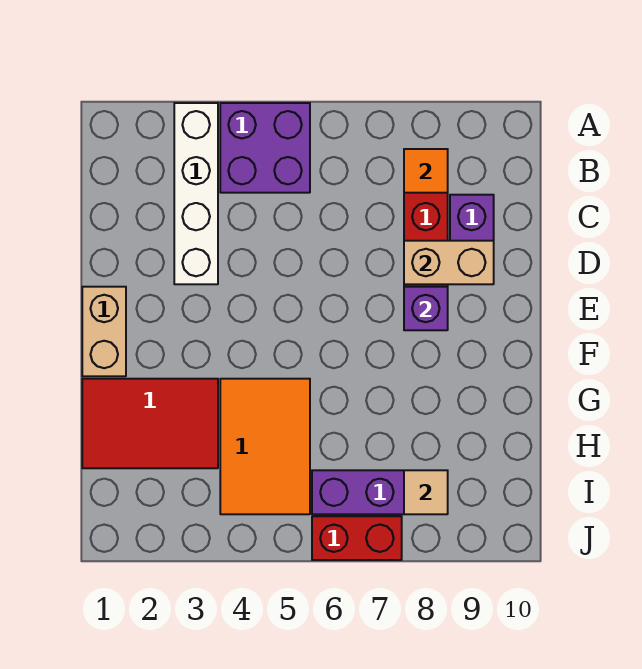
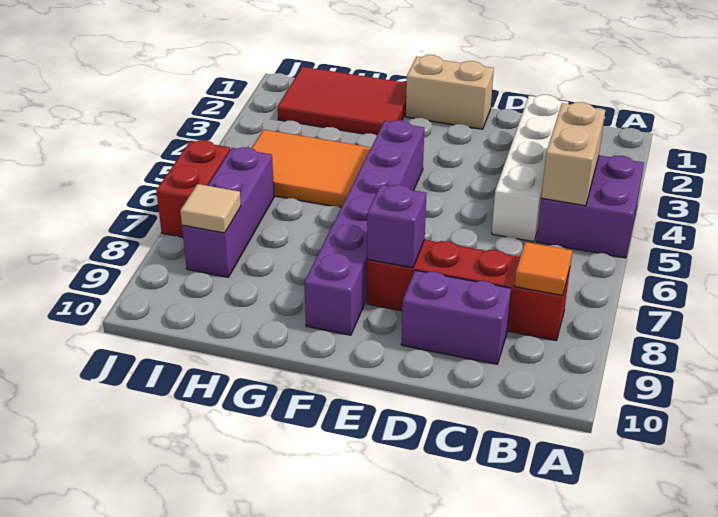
white brick A3:D3 level 1 -> white brick C2:C5 level 1
tan brick D8:D9 level 2 -> tan brick B4:B5 level 2
none -> purple brick F4:F9 level 1
red tile G1:H3 level 1 -> red tile G1:I2 level 1

